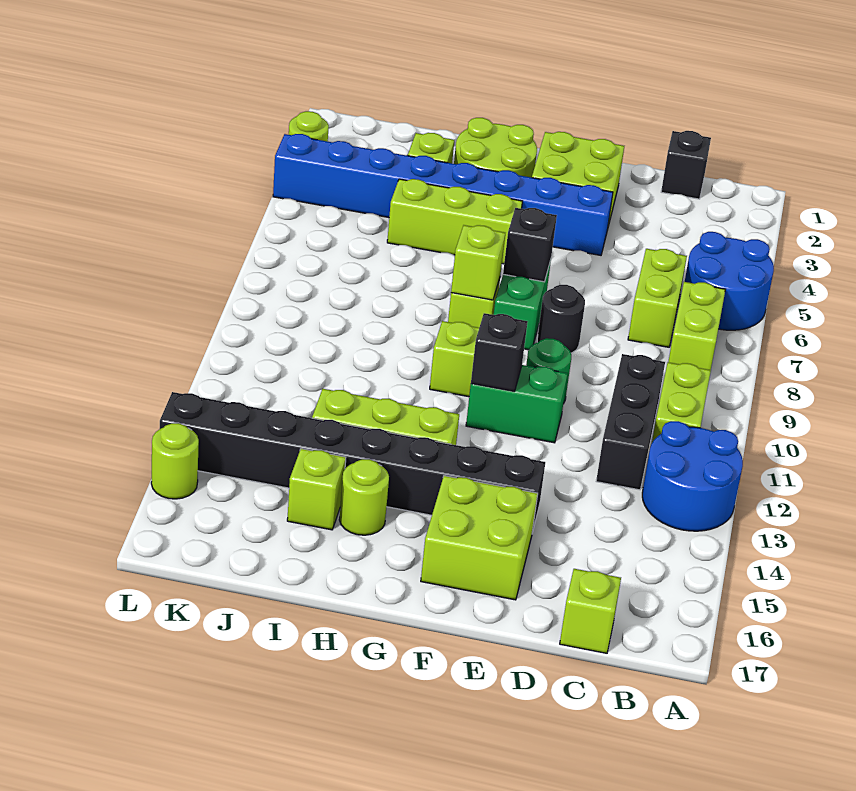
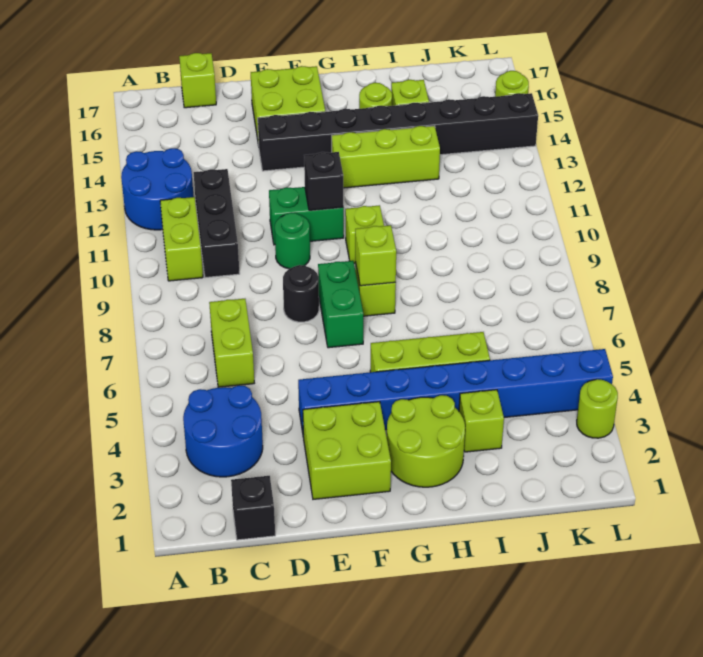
blue round brick A5:B6 level 1 -> blue round brick B3:C4 level 1
lime brick B7:B8 level 1 -> none
black brick F7 level 2 -> none

